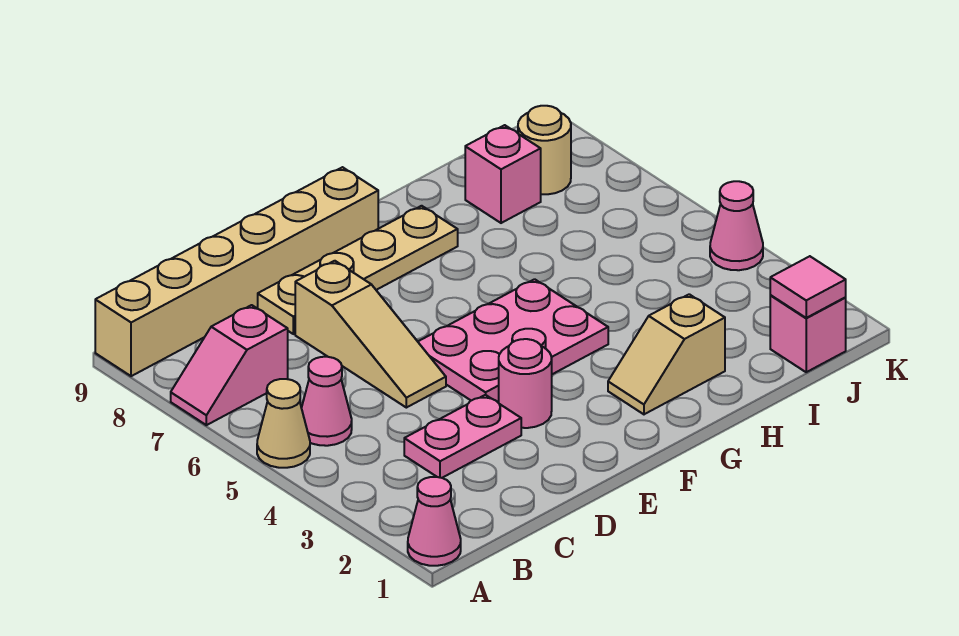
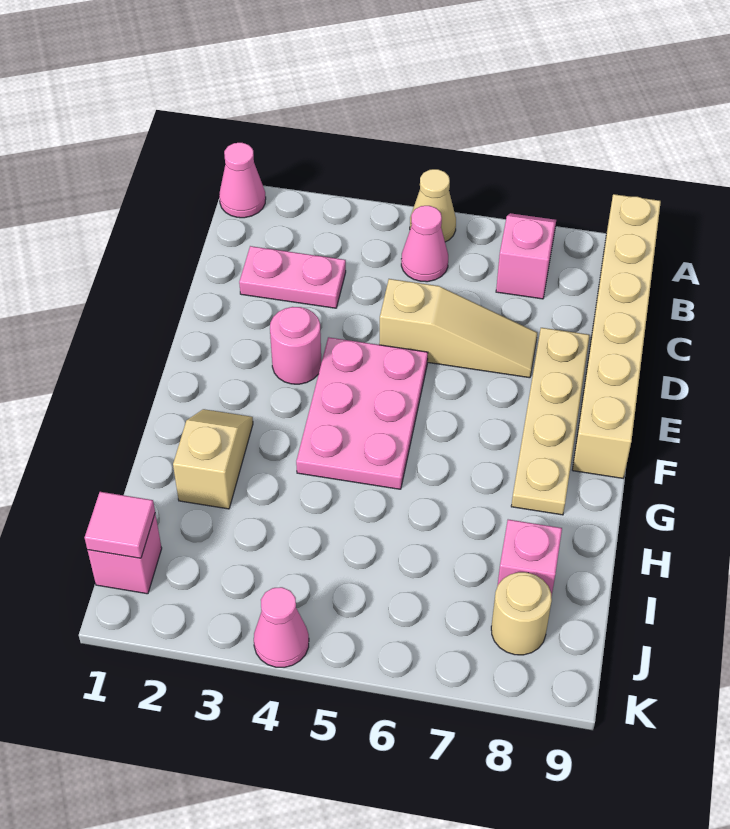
pink plate C3:D3 level 1 -> pink plate C2:C3 level 1
tan slope D5:D7 level 1 top 7 -> tan slope D5:D7 level 1 top 5

